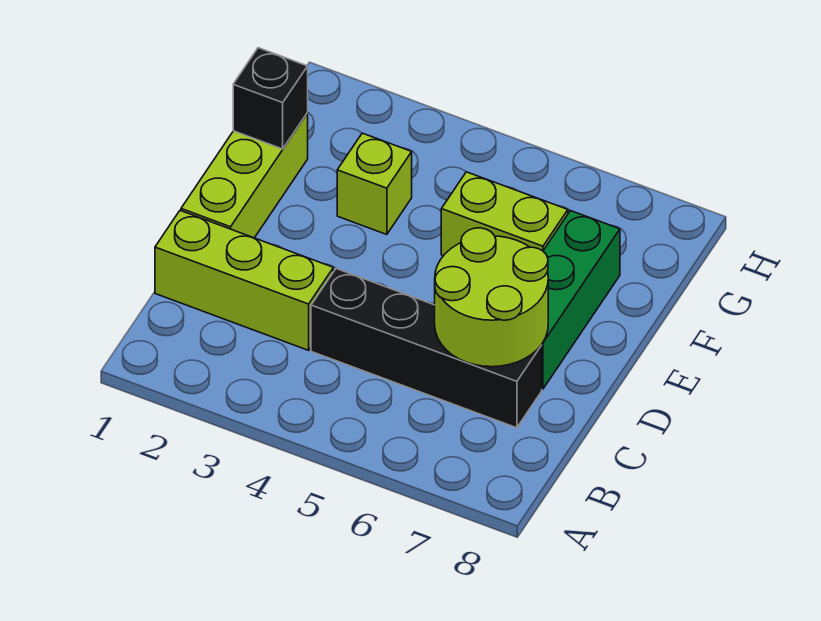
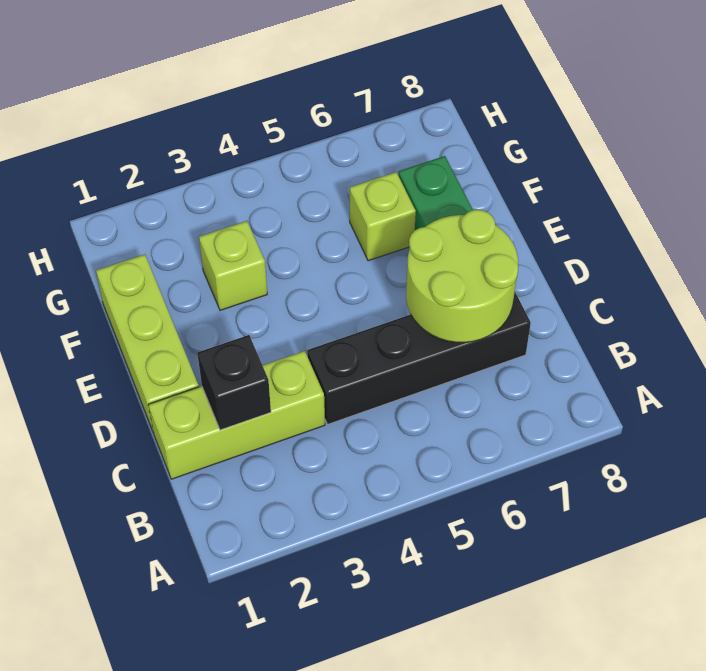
black brick F1 level 2 -> black brick C2 level 2
lime brick F5:F6 level 1 -> lime brick F6 level 1

